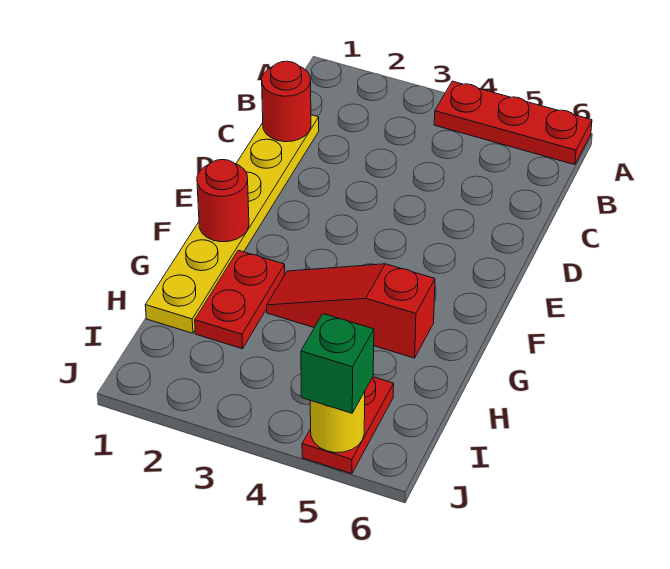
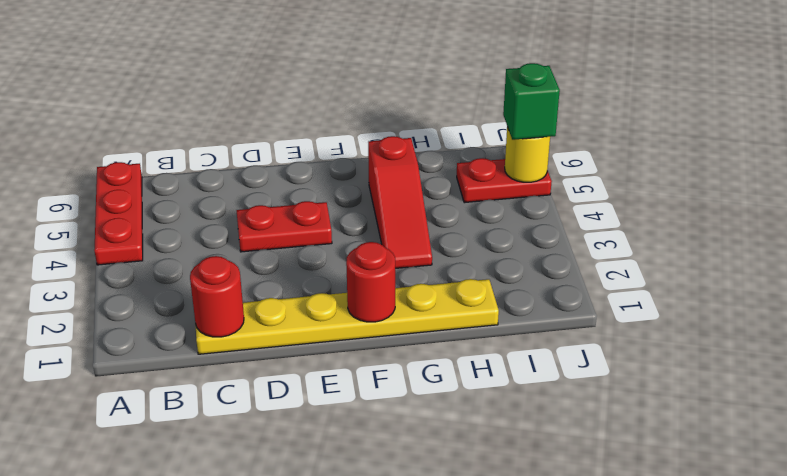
red plate G2:H2 level 1 -> red plate D4:E4 level 1

